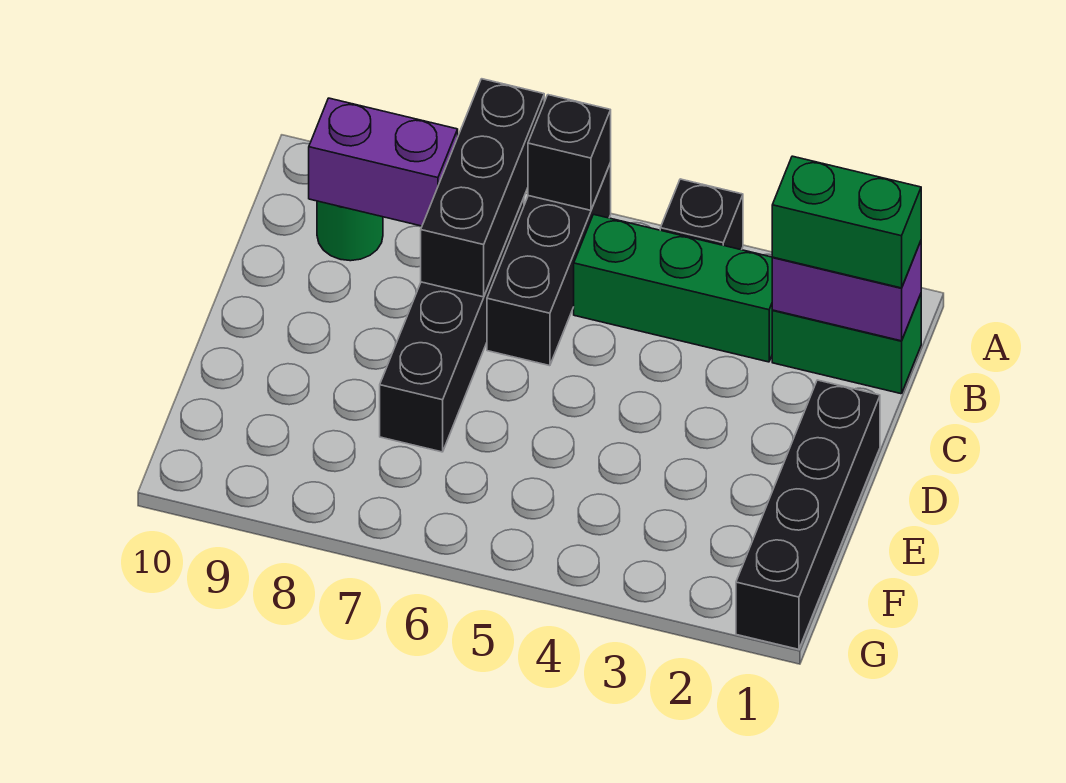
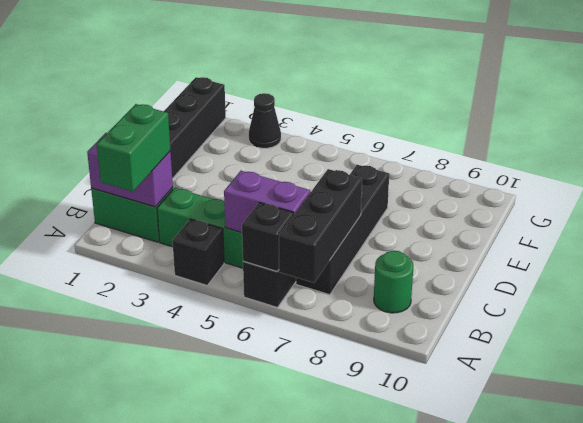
green brick B1:B2 level 3 -> green brick A2:B2 level 3
purple brick B8:B9 level 2 -> purple brick B5:B6 level 2
none -> black cone G3 level 1

